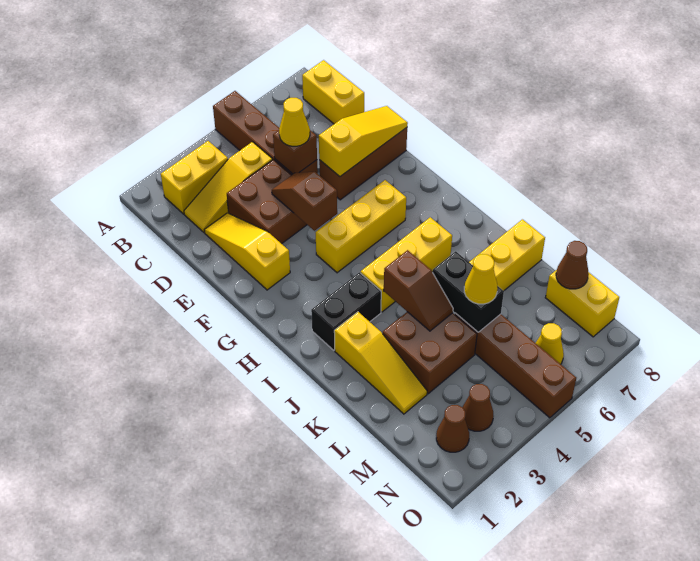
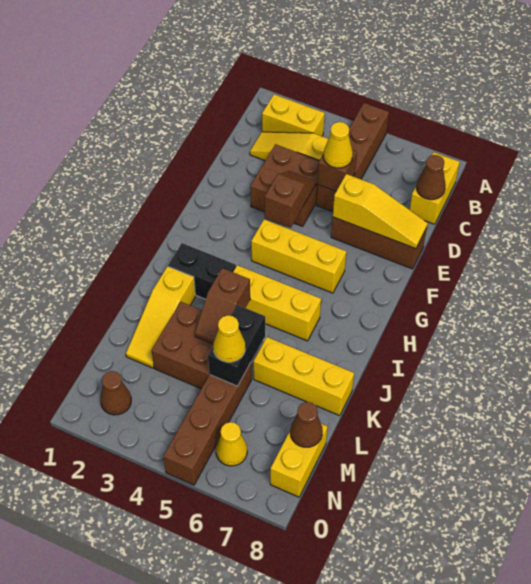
yellow slope D2:F2 level 1 top F -> none
brown cone N3 level 1 -> brown cone C8 level 2

